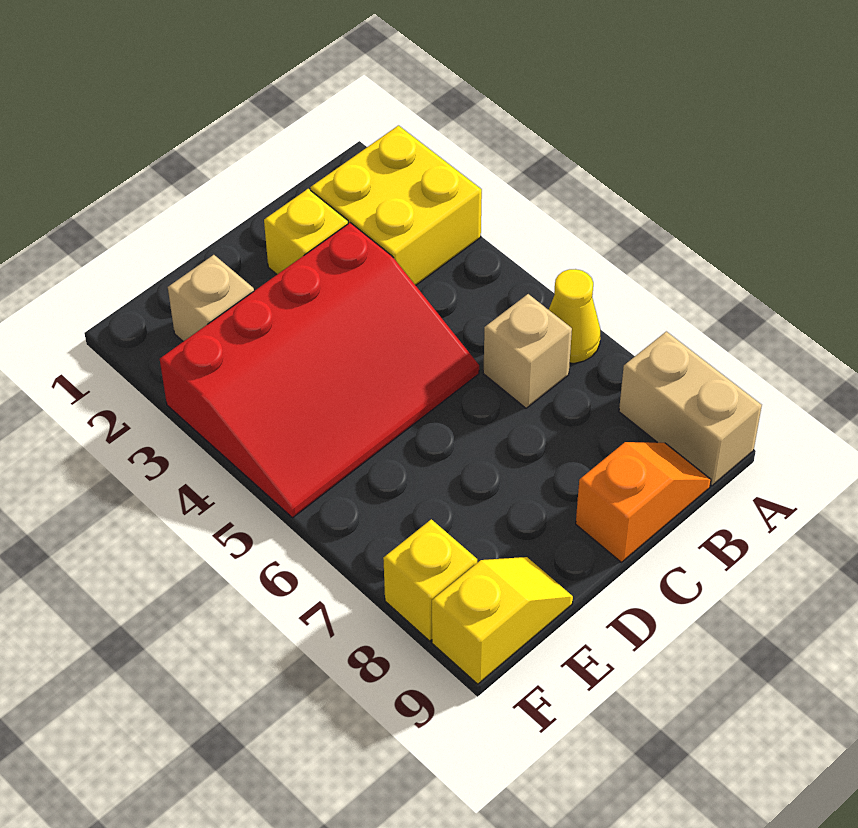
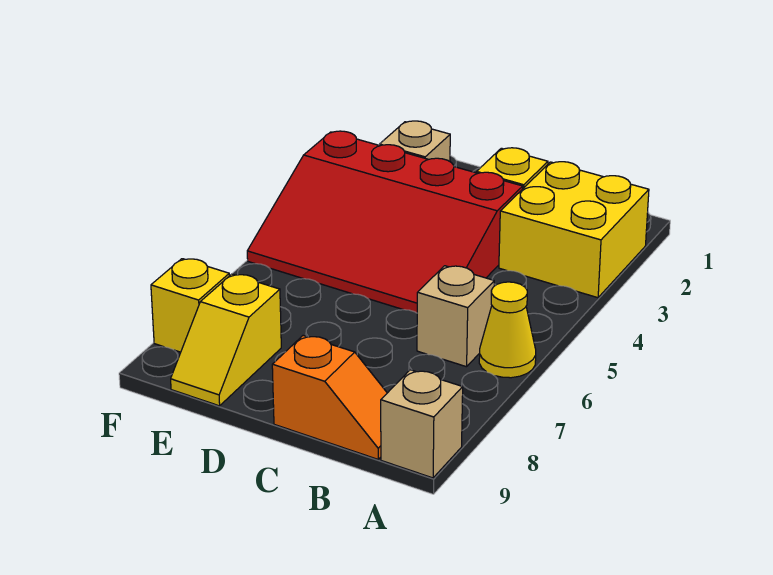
tan brick A8:A9 level 1 -> tan brick A9 level 1
yellow slope E9:F9 level 1 top F -> yellow slope E8:E9 level 1 top 8

